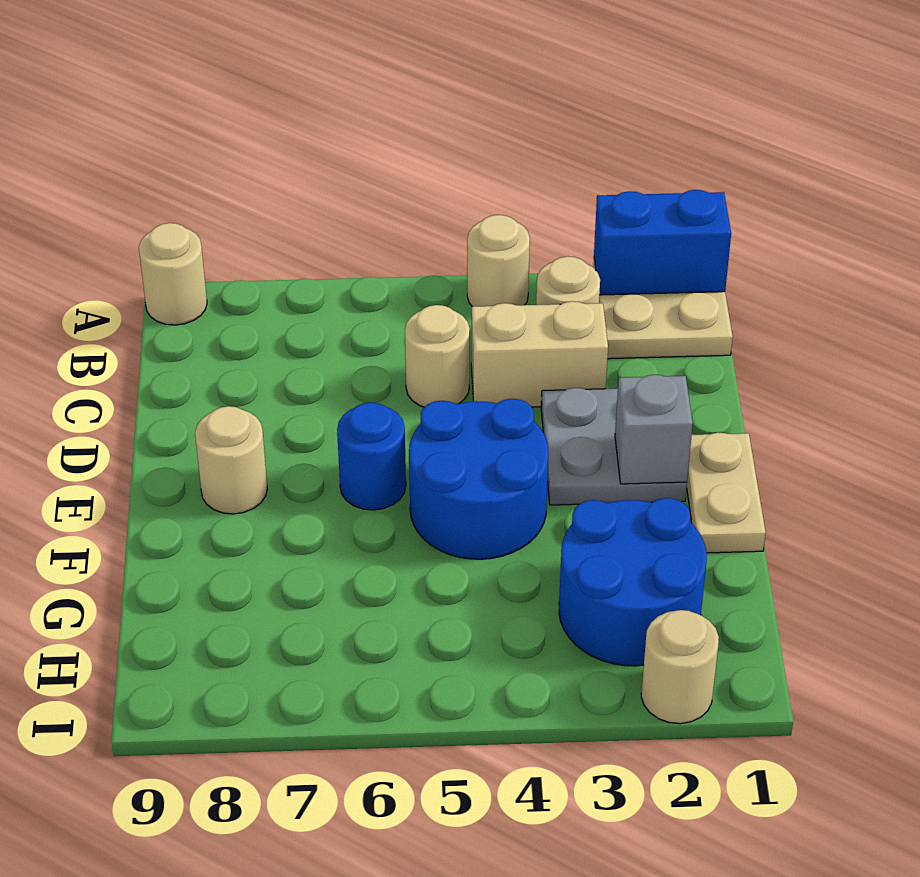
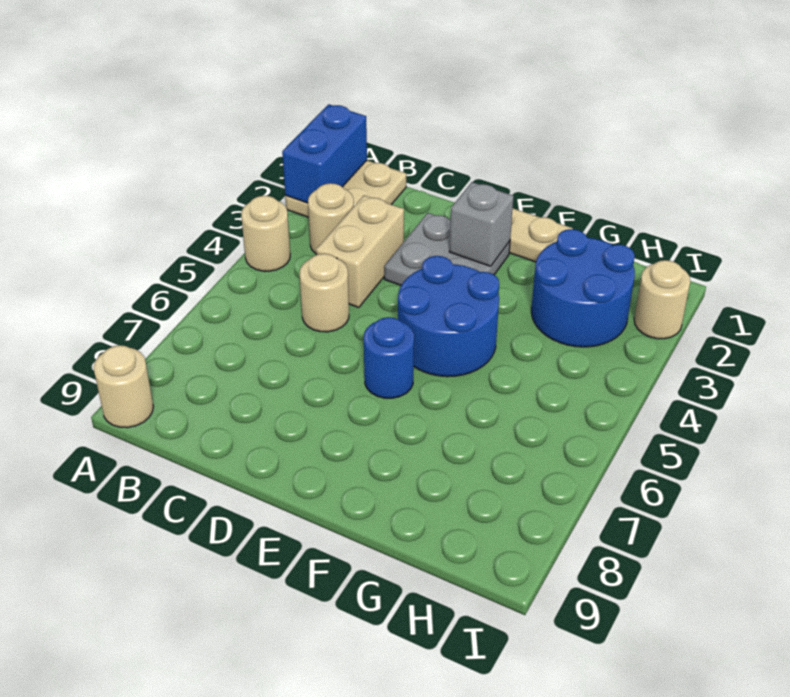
tan round brick E8 level 1 -> none

